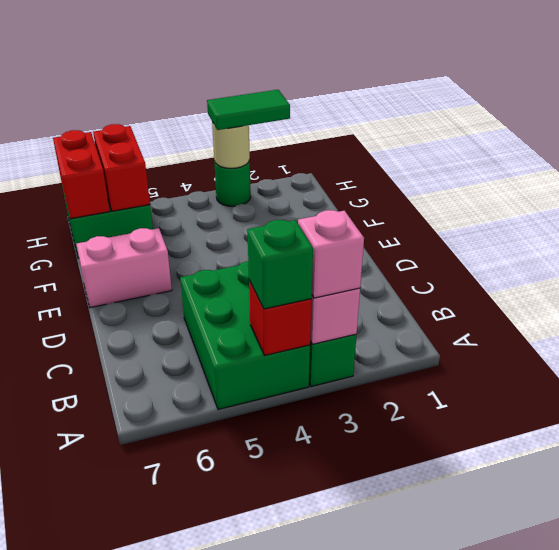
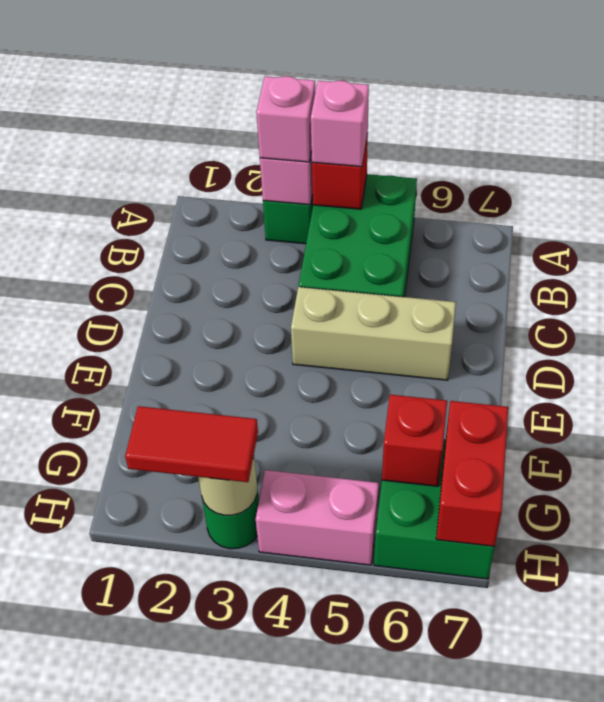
green brick A4 level 3 -> pink brick A4 level 3
none -> tan brick D4:D6 level 1
pink brick E6:E7 level 1 -> pink brick H4:H5 level 1
red brick G6:H6 level 2 -> red brick G6 level 2
green tile H2:H3 level 3 -> red tile H2:H3 level 3

